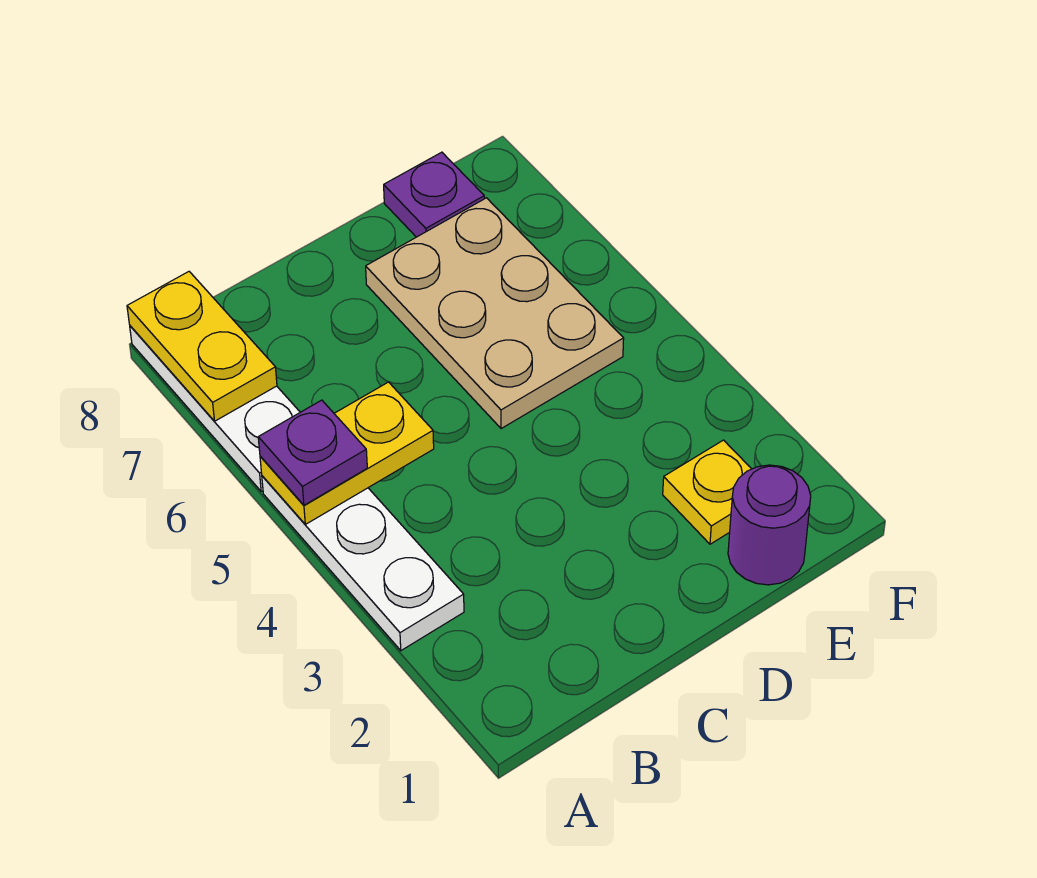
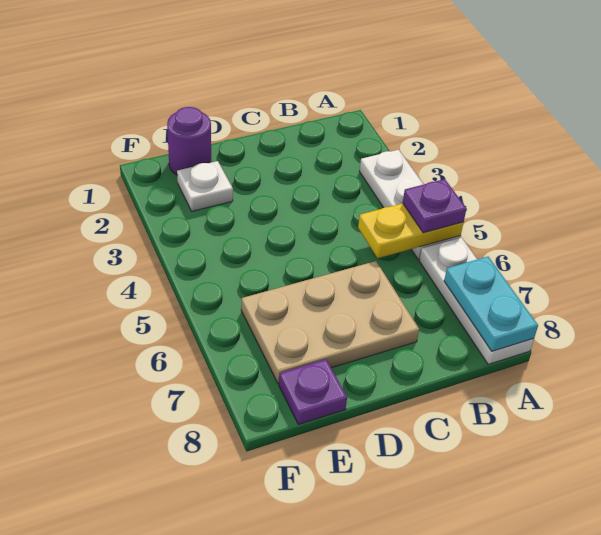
yellow plate A7:A8 level 2 -> cyan plate A7:A8 level 2
tan plate D5:E7 level 1 -> tan plate C6:E7 level 1
yellow plate E2 level 1 -> white plate E2 level 1

